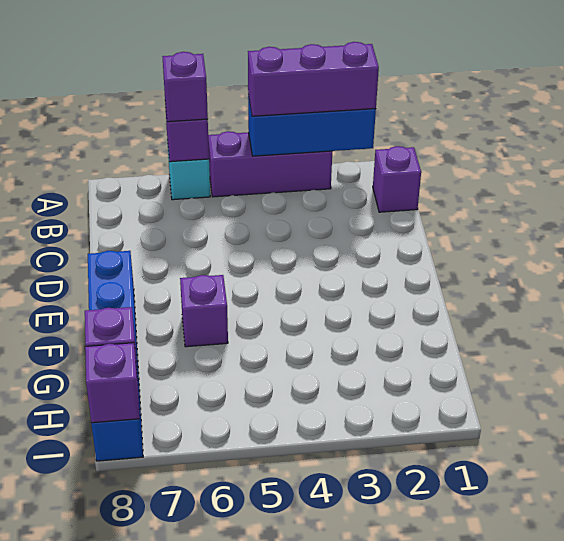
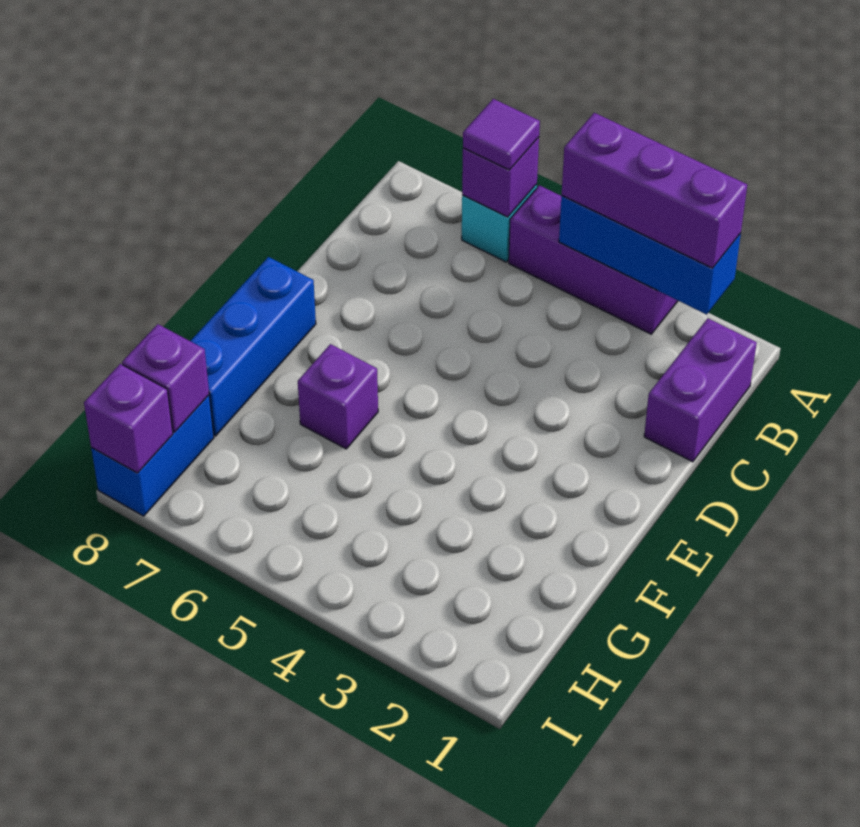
purple brick A6 level 3 -> purple tile A6 level 3
purple brick B1 level 1 -> purple brick B1:C1 level 1

